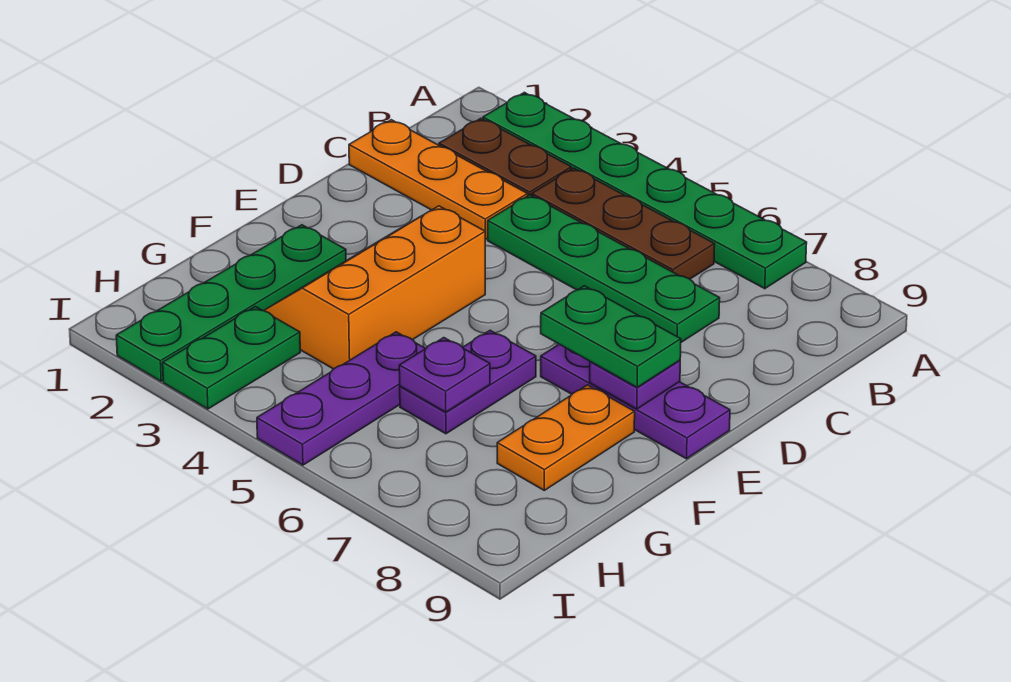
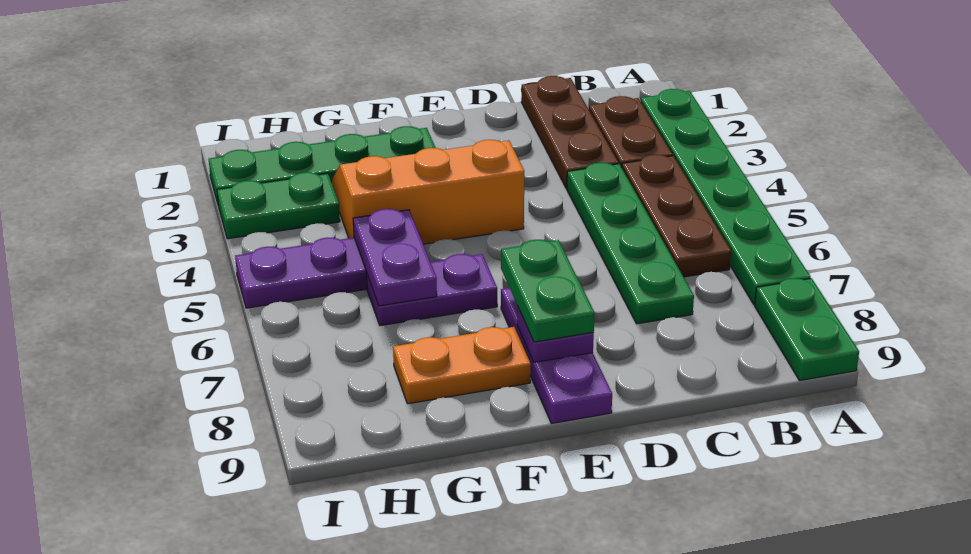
none -> green plate A8:A9 level 1
orange plate C1:C3 level 1 -> brown plate C1:C3 level 1
purple plate G6 level 2 -> purple plate G5:G6 level 2

